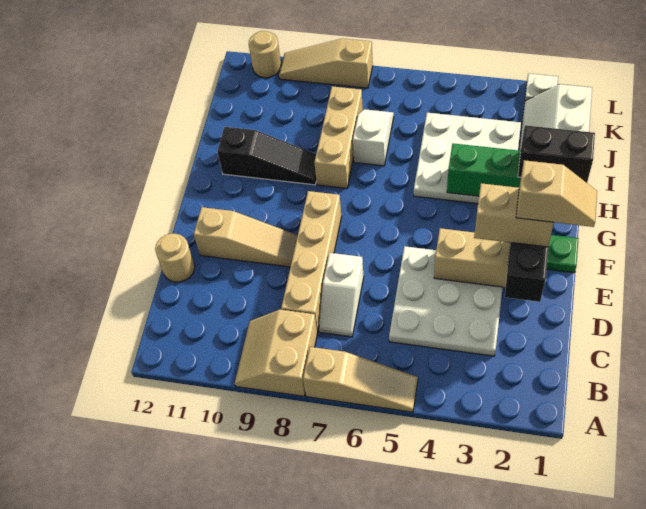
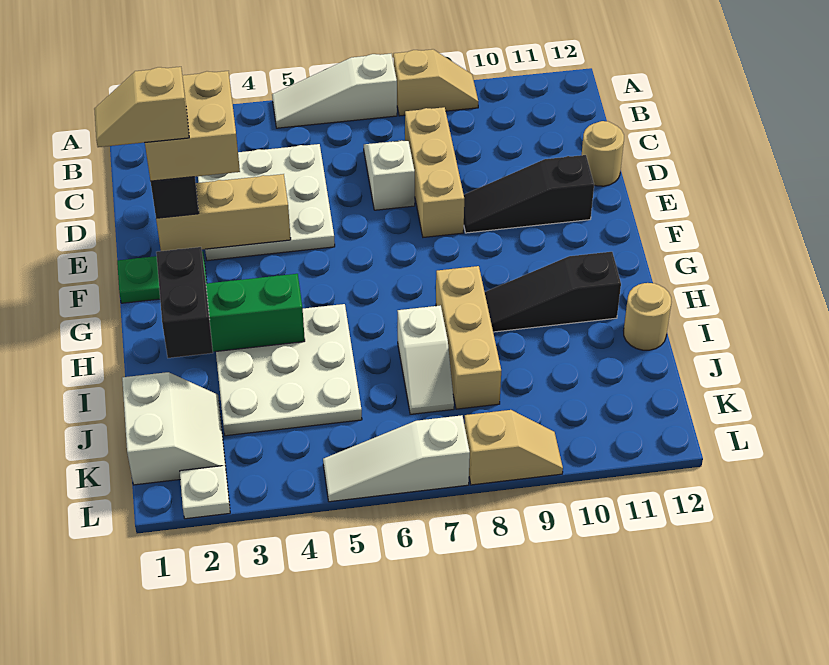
tan slope A5:A7 level 1 top 7 -> white slope A5:A7 level 1 top 7
tan slope A8:B9 level 1 top 8 -> tan slope A8:A9 level 1 top 8
tan brick C8:F8 level 1 -> tan brick C8:E8 level 1
tan brick E2:E3 level 4 -> tan brick D2:E3 level 4
tan slope E9:E11 level 1 top 11 -> black slope E9:E11 level 1 top 11
black brick H1:H2 level 3 -> black brick H2:I2 level 3
none -> white slope L5:L7 level 1 top 7
tan slope L8:L10 level 1 top 8 -> tan slope L8:L9 level 1 top 8
tan round brick L11 level 1 -> tan round brick I12 level 1

